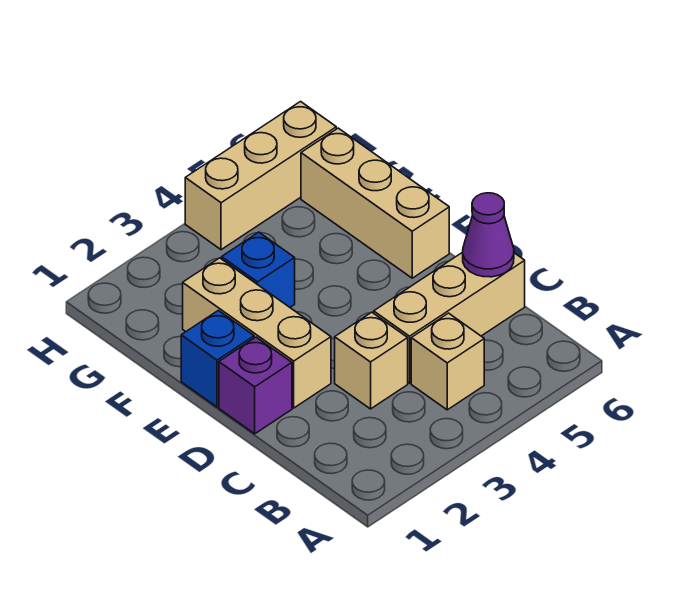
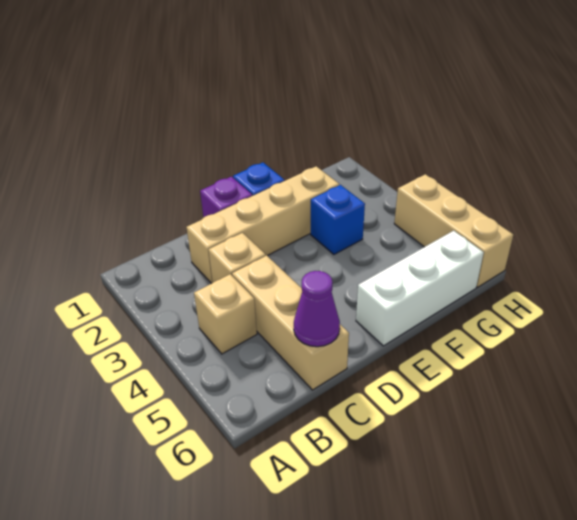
tan brick D2:F2 level 1 -> tan brick C2:F2 level 1
tan brick E6:G6 level 1 -> white brick E6:G6 level 1

